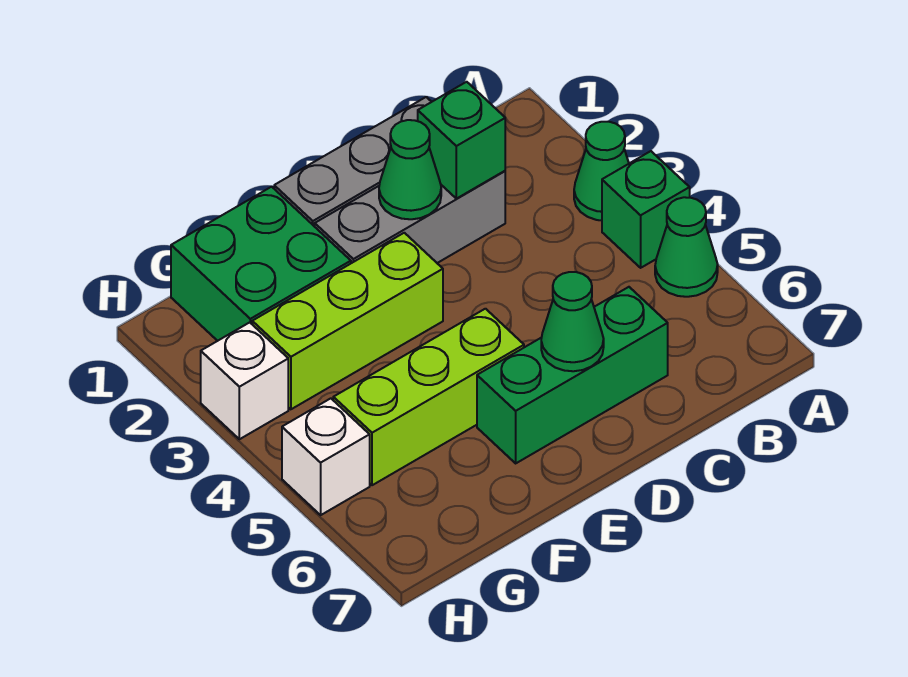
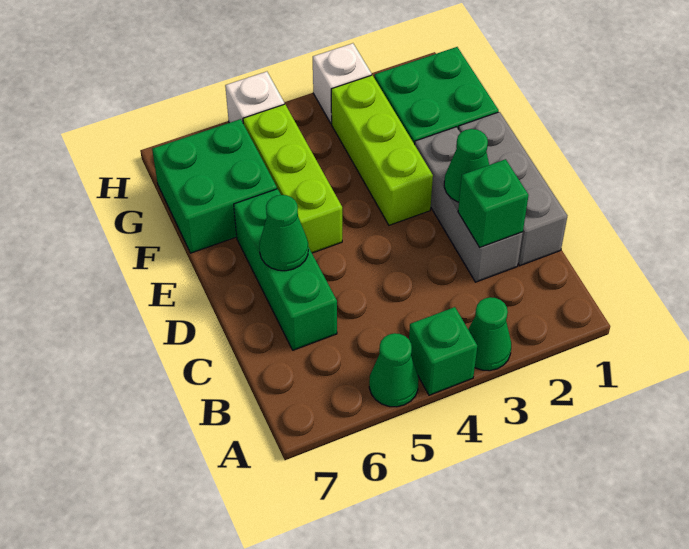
none -> green brick F6:G7 level 1

